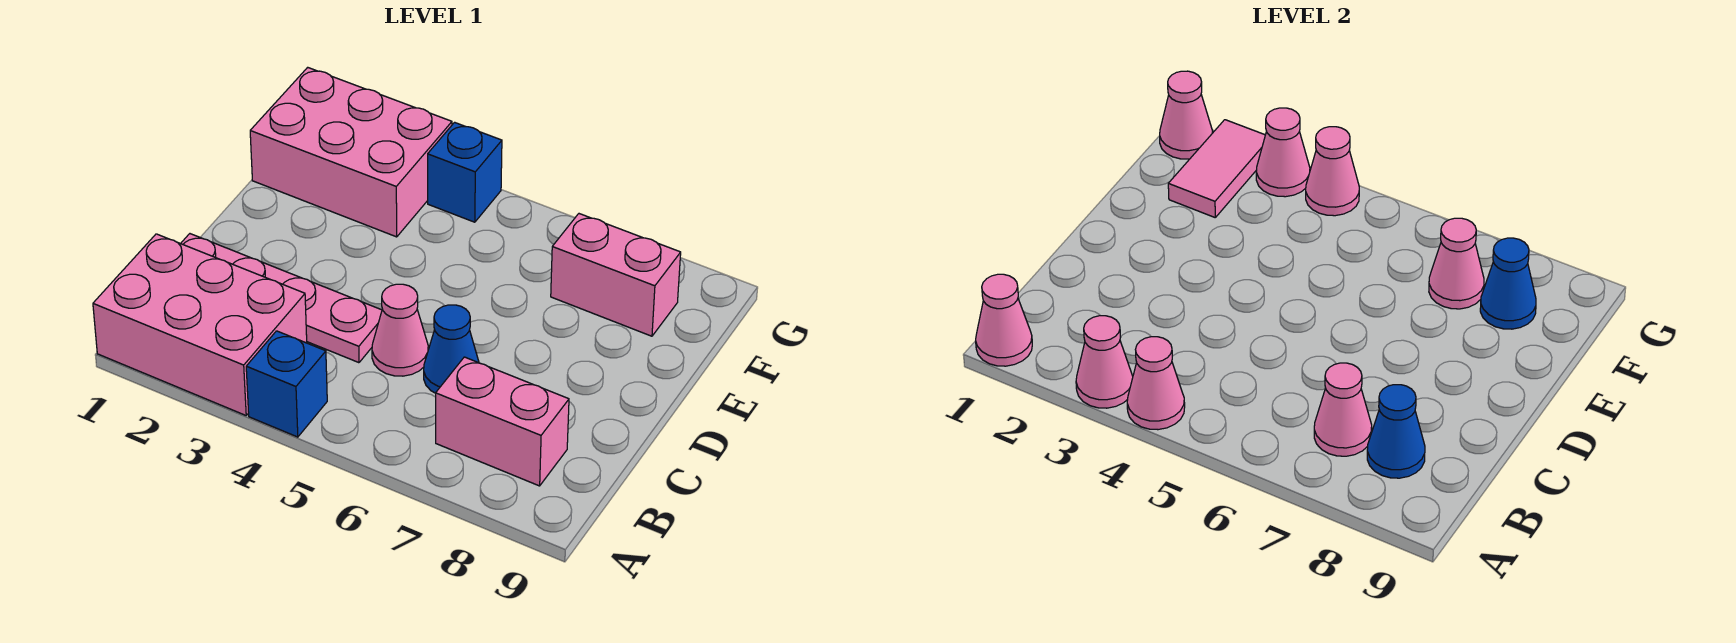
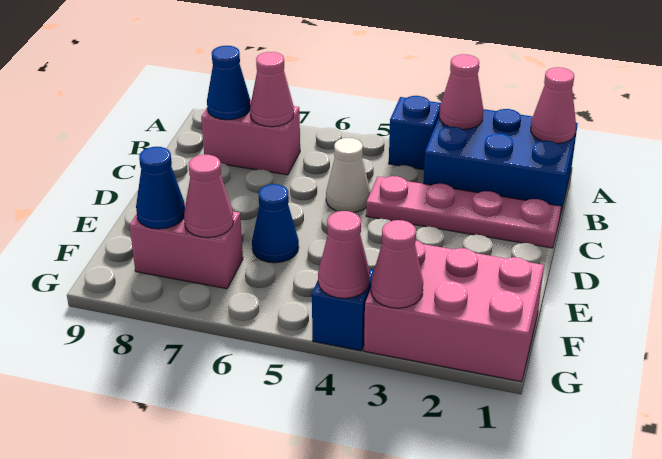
pink brick A1:B3 level 1 -> blue brick A1:B3 level 1
pink cone A4 level 2 -> none
pink cone C5 level 1 -> white cone C5 level 1
blue cone C6 level 1 -> blue cone E6 level 1
pink tile F2:G2 level 2 -> none
pink cone G1 level 2 -> none

